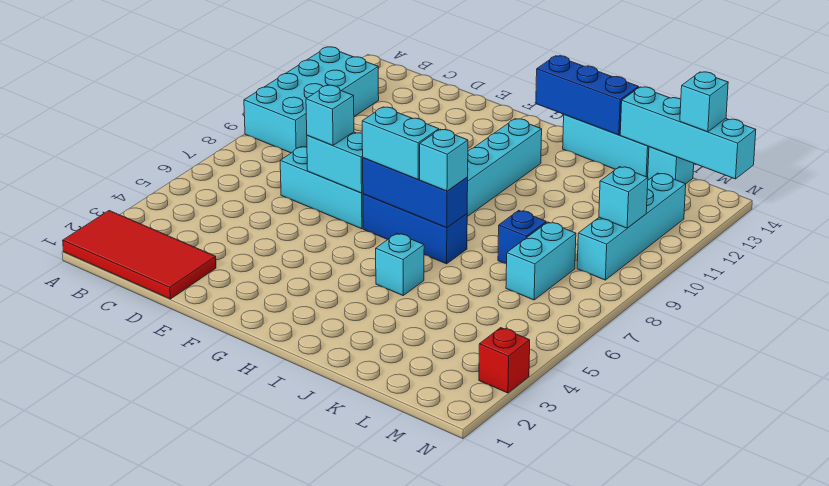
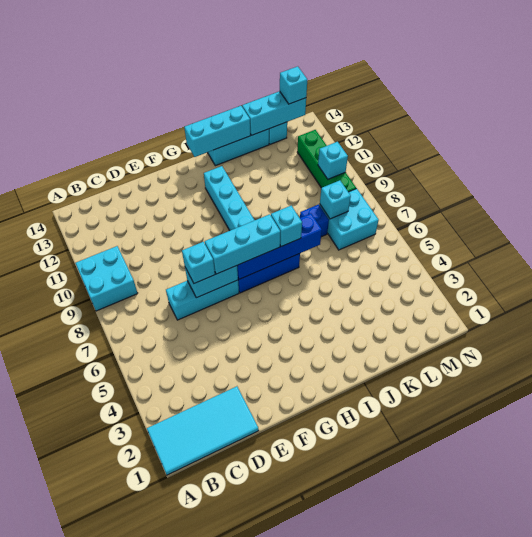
red tile A1:D2 level 1 -> cyan tile A1:D2 level 1
cyan brick A9:B12 level 1 -> cyan brick A9:B10 level 1
blue brick G7:I7 level 2 -> blue brick G7:J7 level 2
cyan brick G7:H7 level 3 -> cyan brick F7:H7 level 3
blue brick H14:J14 level 2 -> cyan brick H14:J14 level 2
cyan brick I5 level 1 -> cyan brick L8 level 2
cyan brick K14:N14 level 2 -> cyan brick K14:M14 level 2
cyan brick L7:L8 level 1 -> cyan brick L7:M8 level 1
cyan brick M9:M12 level 1 -> green brick M9:M12 level 1
red brick N3 level 1 -> none

